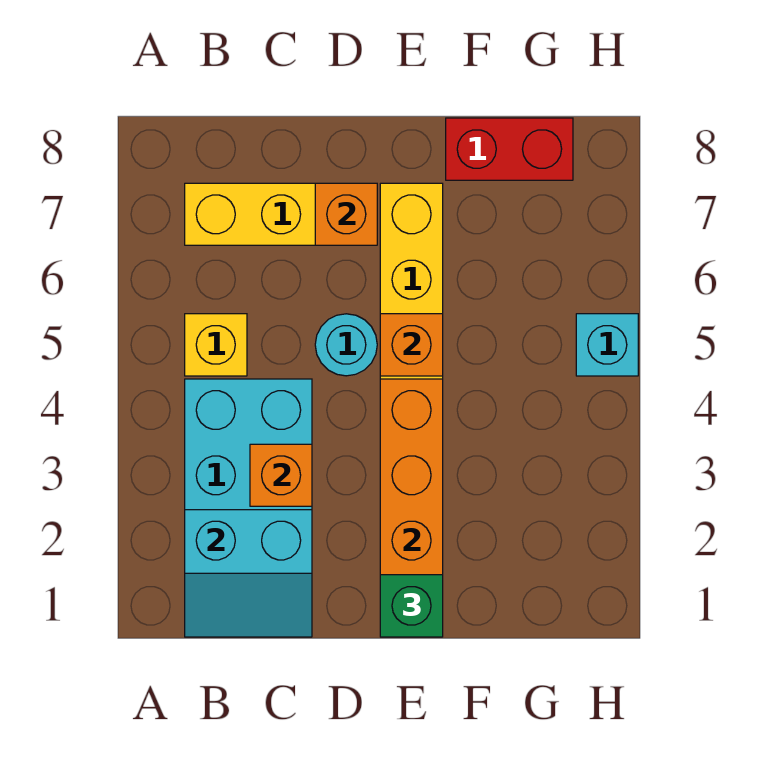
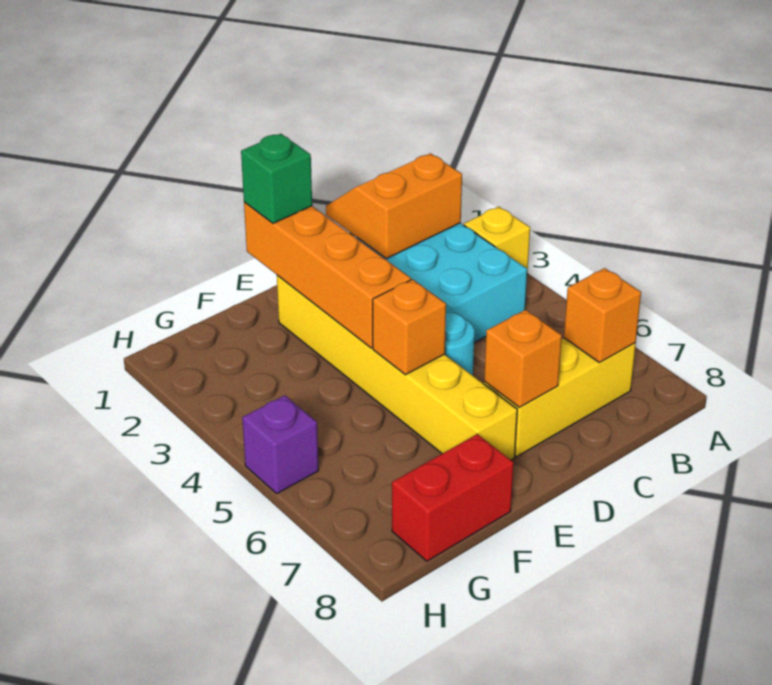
cyan slope B1:C2 level 2 top 2 -> orange slope B1:C2 level 2 top 2
yellow brick B5 level 1 -> yellow brick A3 level 1
orange brick C3 level 2 -> orange brick B7 level 2
cyan brick H5 level 1 -> purple brick H5 level 1

